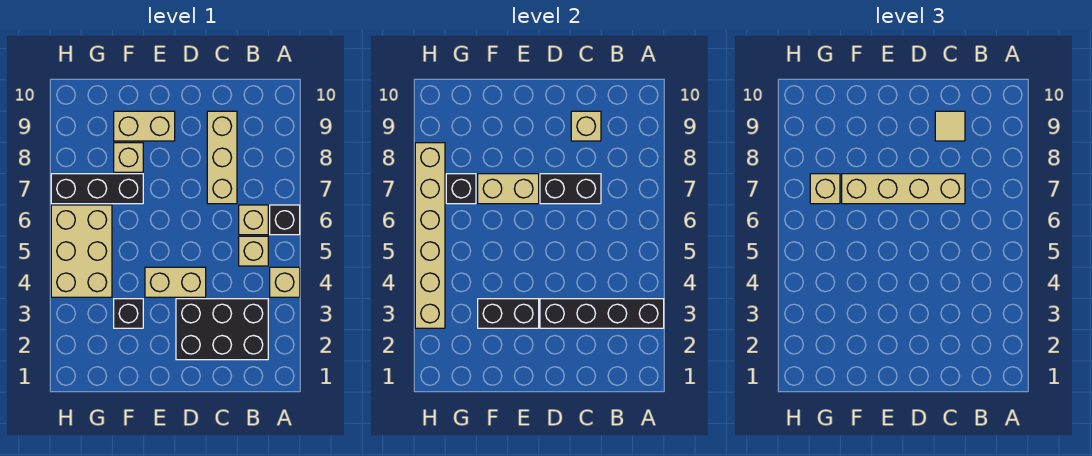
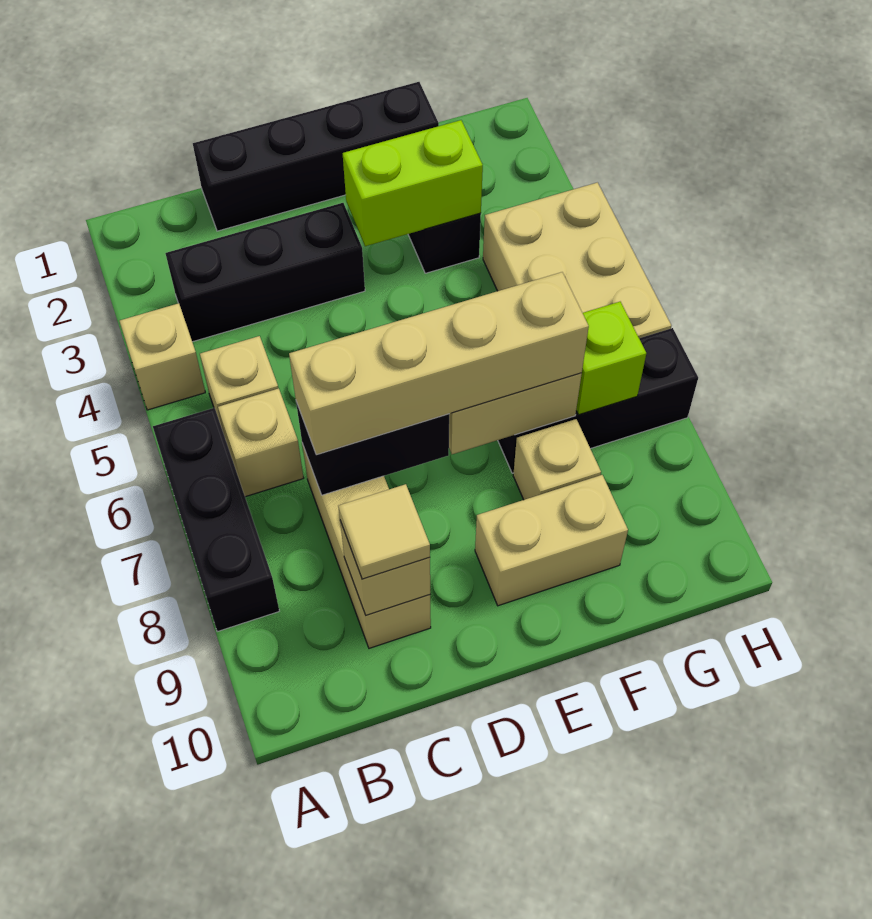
black brick A3:D3 level 2 -> black brick C1:F1 level 1
black brick A6 level 1 -> black brick A6:A8 level 1
black brick B2:D3 level 1 -> black brick B3:D3 level 1
tan brick D4:E4 level 1 -> none
black brick E3:F3 level 2 -> lime brick E3:F3 level 2
black brick G7 level 2 -> lime brick G7 level 2
tan brick G7 level 3 -> none
tan brick H3:H8 level 2 -> none

